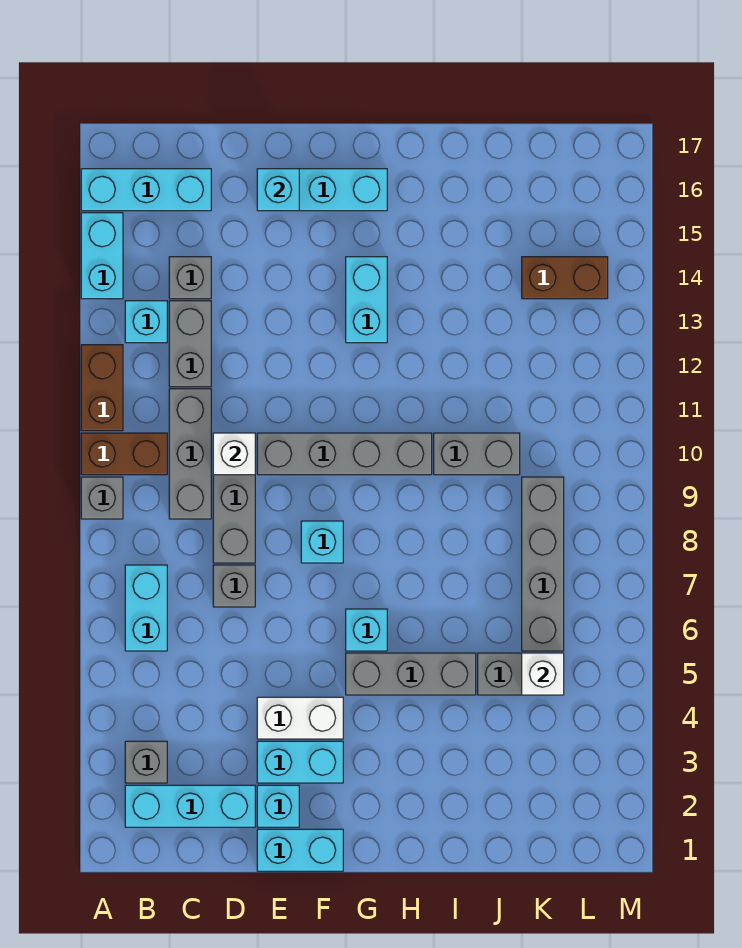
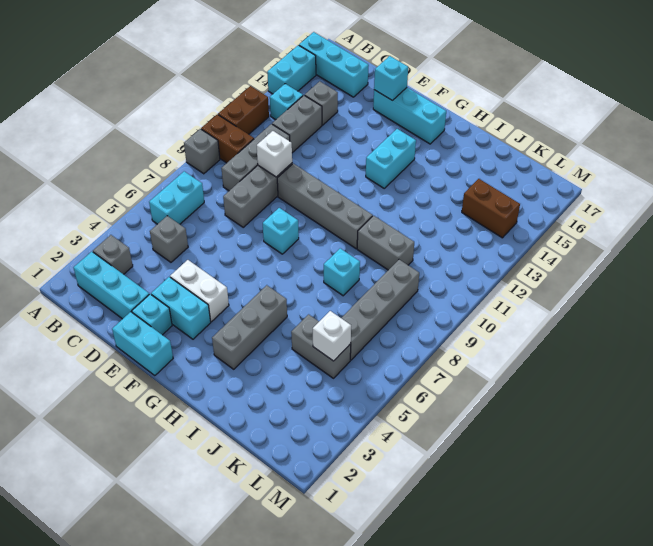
grey brick D7 level 1 -> grey brick C5 level 1
grey brick G5:I5 level 1 -> grey brick H3:H5 level 1
cyan brick G6 level 1 -> cyan brick I8 level 1

